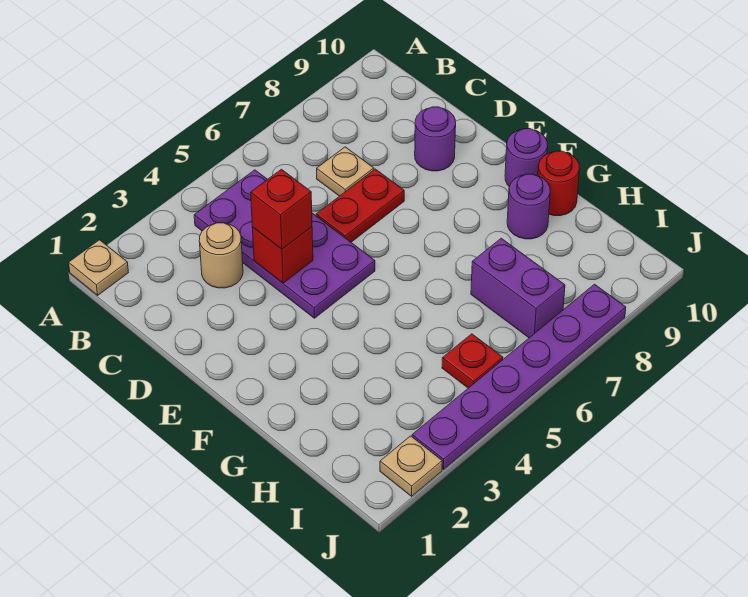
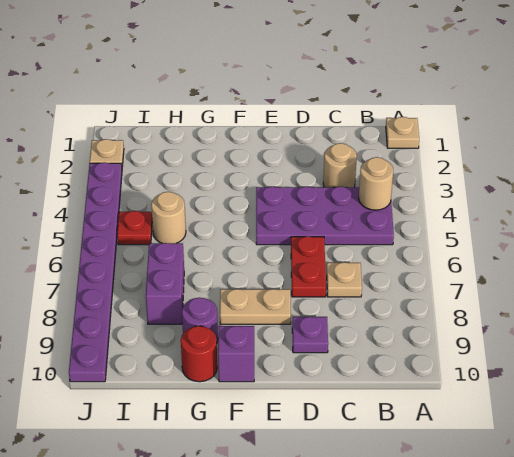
none -> tan round brick B4 level 2
red brick D4 level 2 -> none
red brick D4 level 3 -> none
purple round brick D9 level 1 -> purple plate D9 level 1
none -> tan plate E8:F8 level 1
purple round brick F10 level 1 -> purple brick F10 level 1
none -> tan round brick H5 level 1
purple brick H7:I7 level 1 -> purple brick H7:H8 level 1
purple plate J3:J8 level 1 -> purple plate J3:J10 level 1

